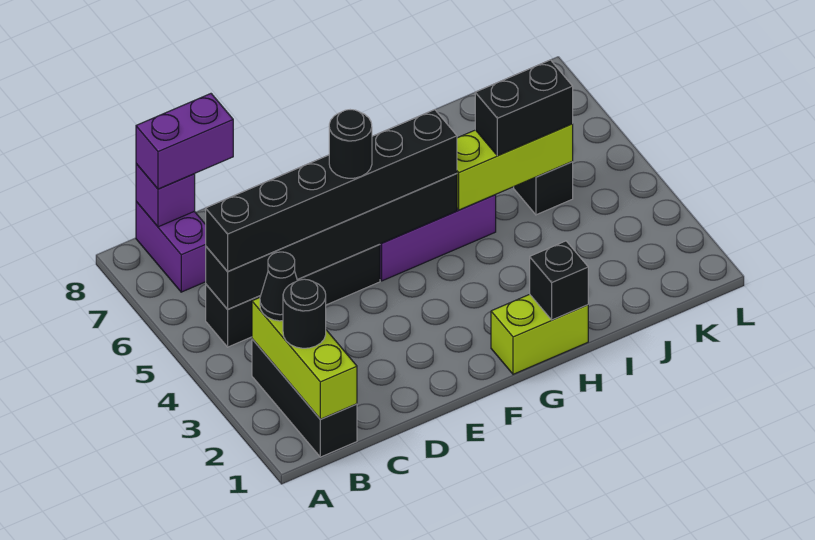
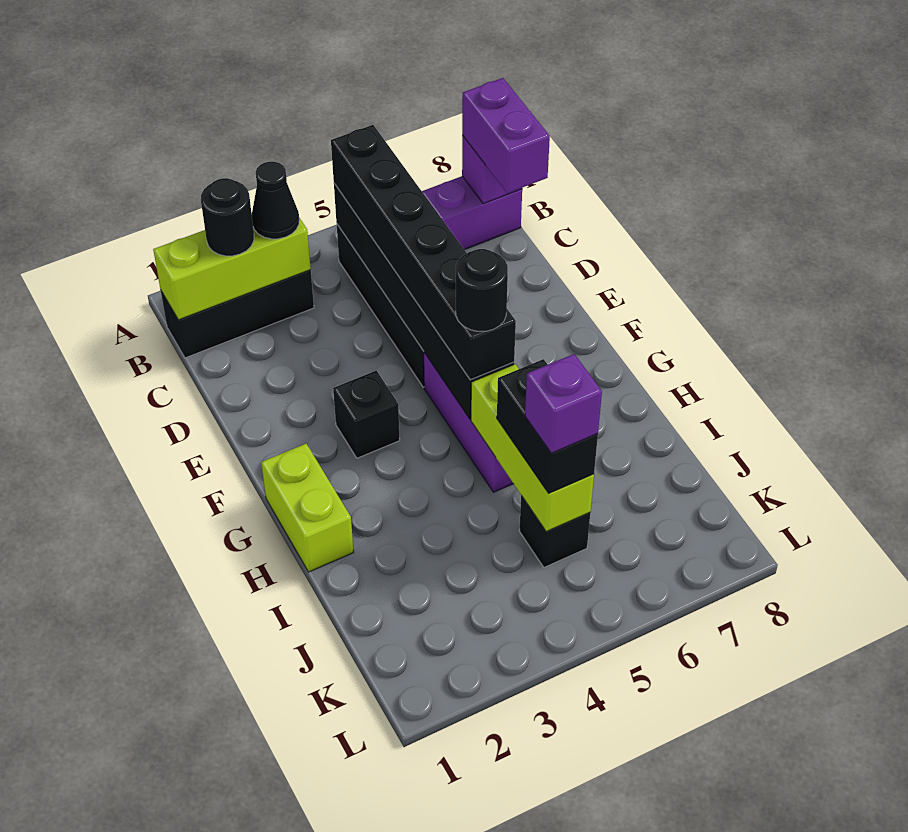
black round brick E5 level 4 -> black round brick G5 level 4
black brick H1 level 2 -> black brick F3 level 1
none -> purple brick J5 level 4

